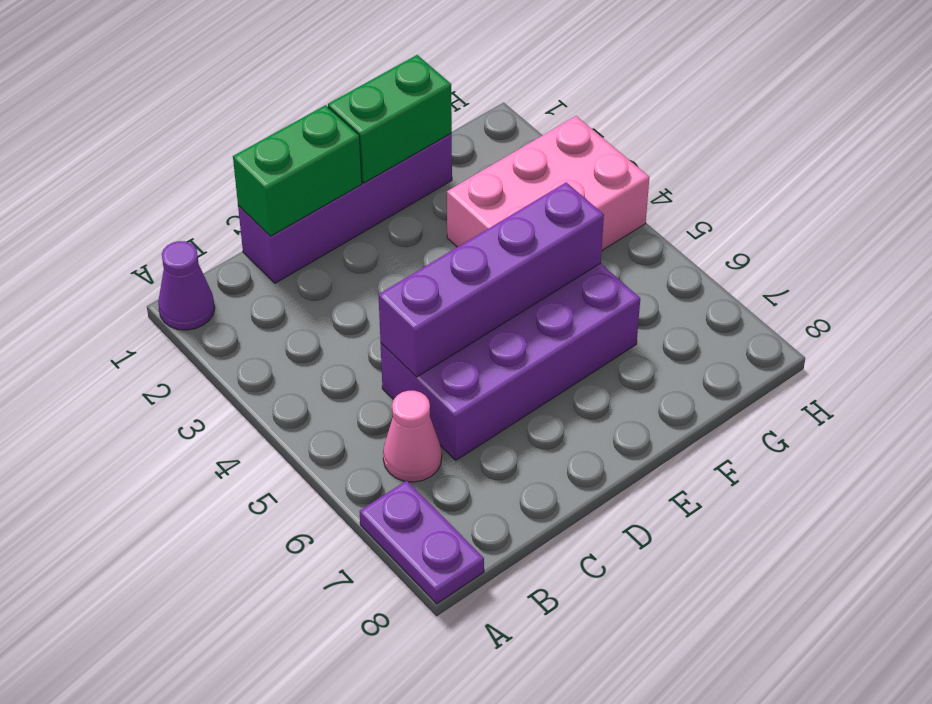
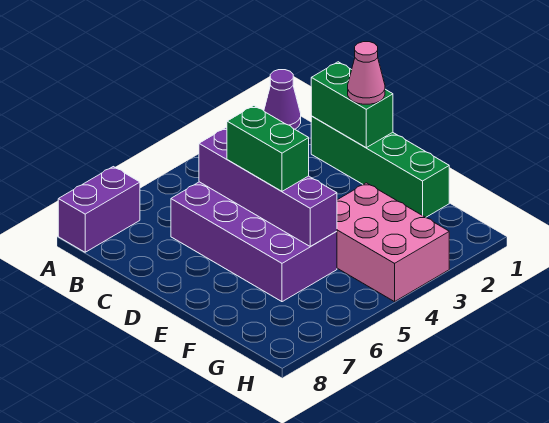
purple plate A7:A8 level 1 -> purple brick A7:A8 level 1
pink cone B6 level 1 -> pink cone D1 level 3
purple brick C1:F1 level 1 -> green brick C1:F1 level 1
green brick E1:F1 level 2 -> green brick D5:E5 level 3

